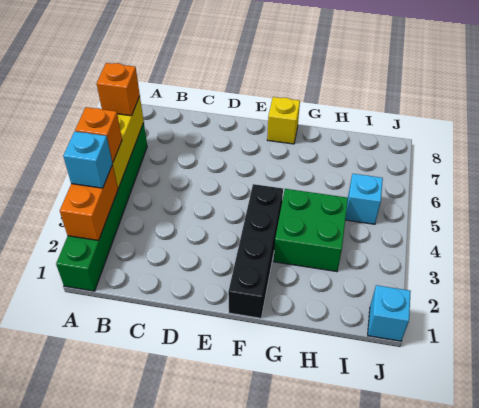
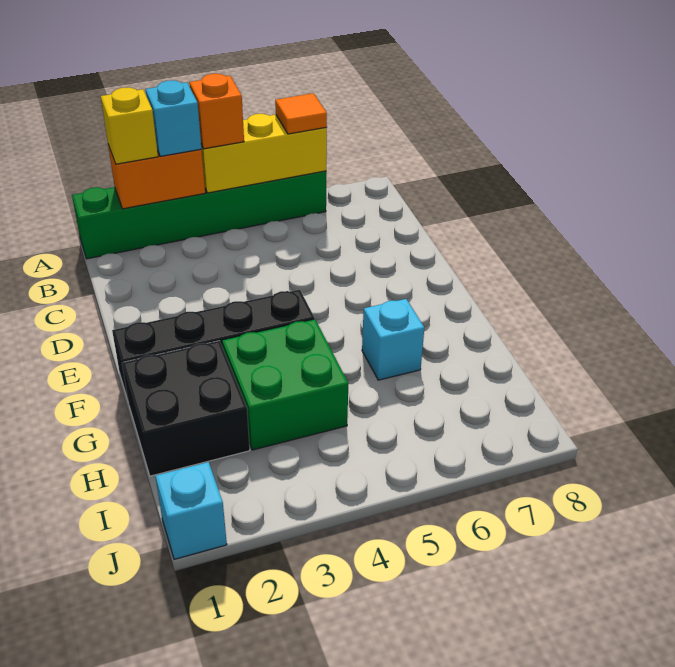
orange brick A6 level 3 -> orange tile A6 level 3
yellow brick F8 level 1 -> yellow brick A2 level 3
none -> black brick G1:H2 level 1
cyan brick I5 level 1 -> cyan brick G6 level 1

